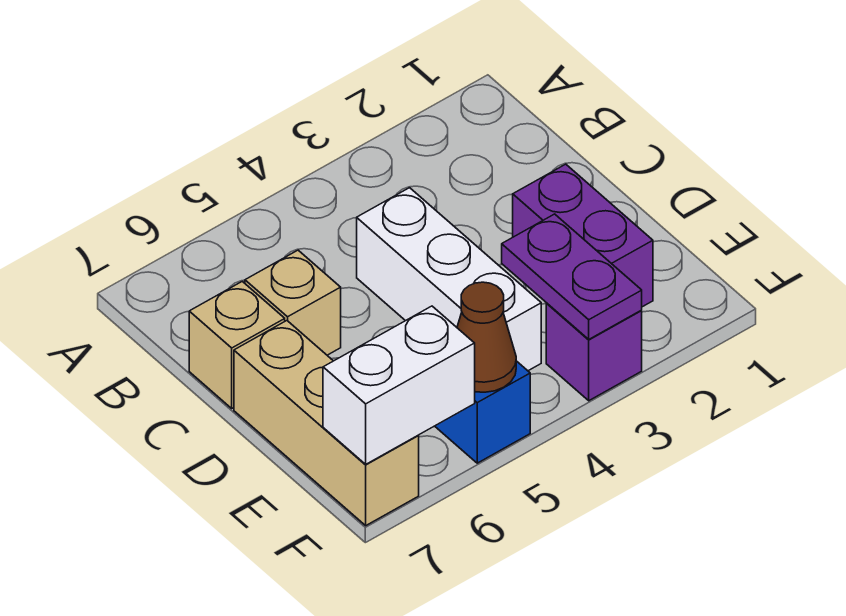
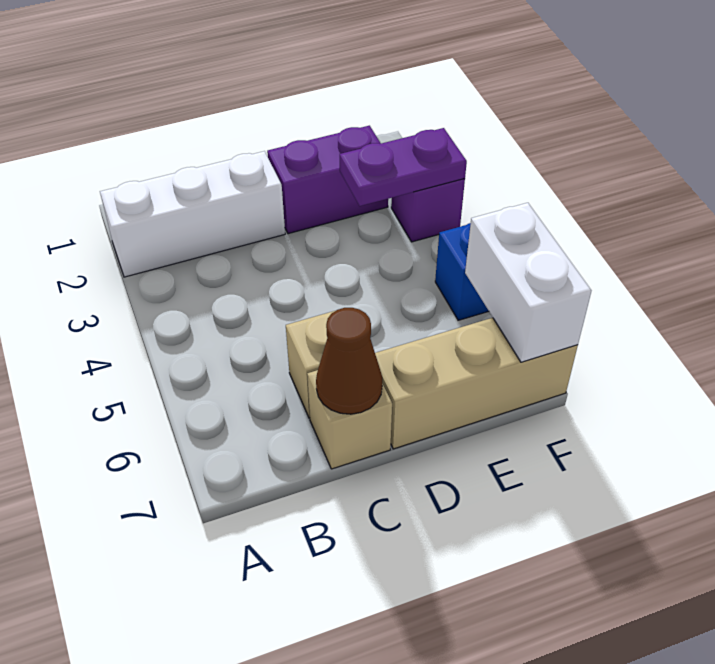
white brick C4:E4 level 1 -> white brick A2:C2 level 1
brown cone F5 level 2 -> brown cone C7 level 2

